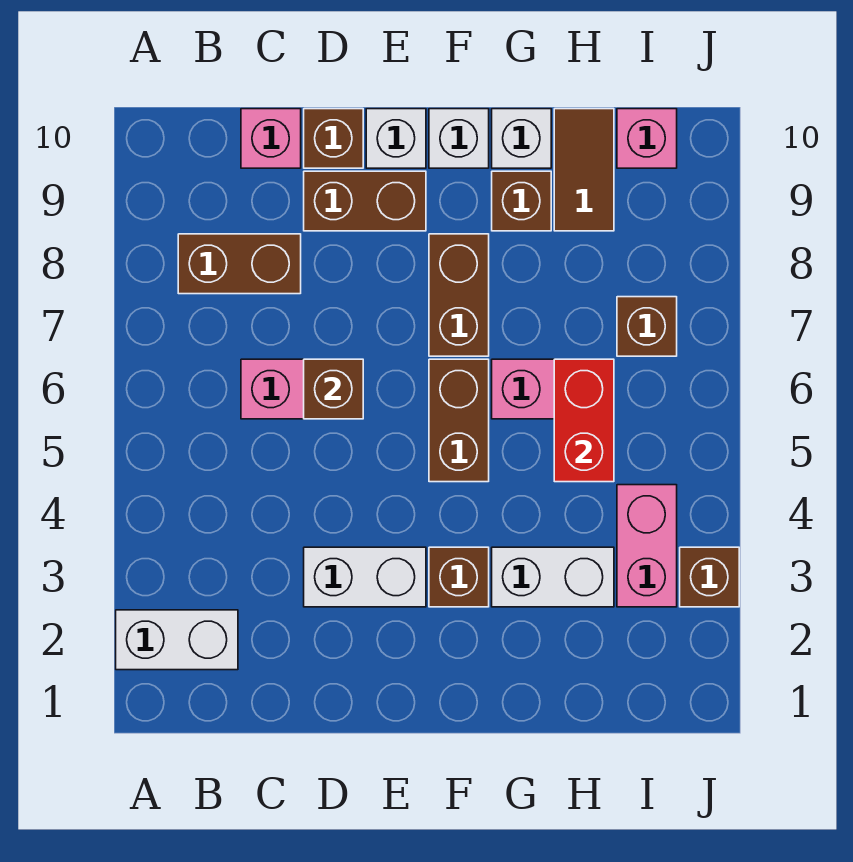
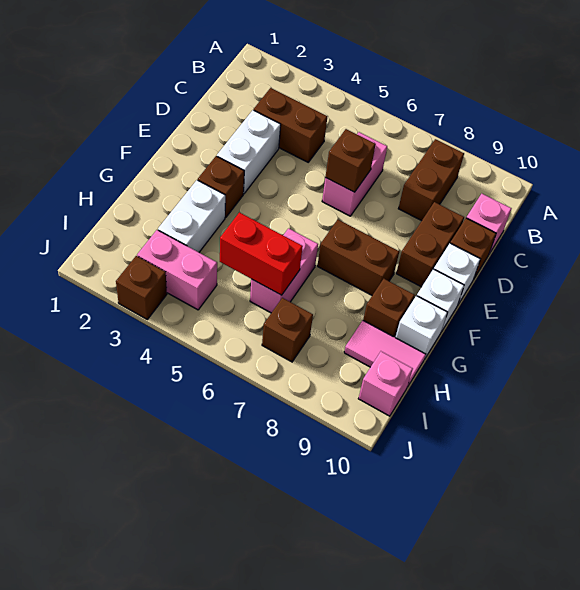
white brick A2:B2 level 1 -> none
brown brick F5:F6 level 1 -> brown brick C3:C4 level 1
brown tile H9:H10 level 1 -> pink tile H9:H10 level 1

